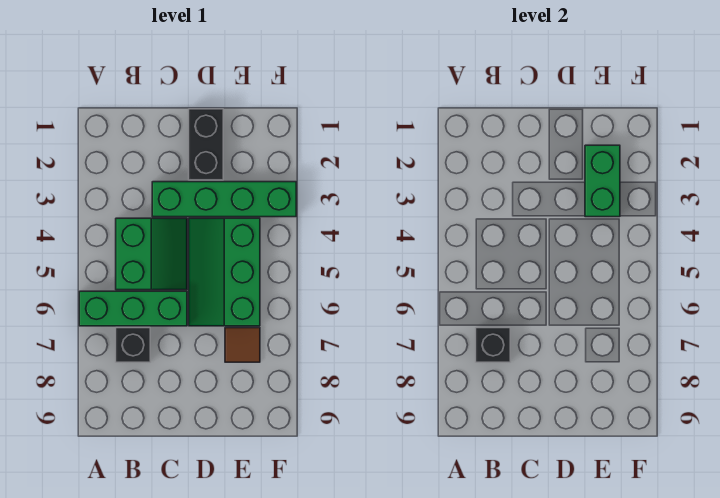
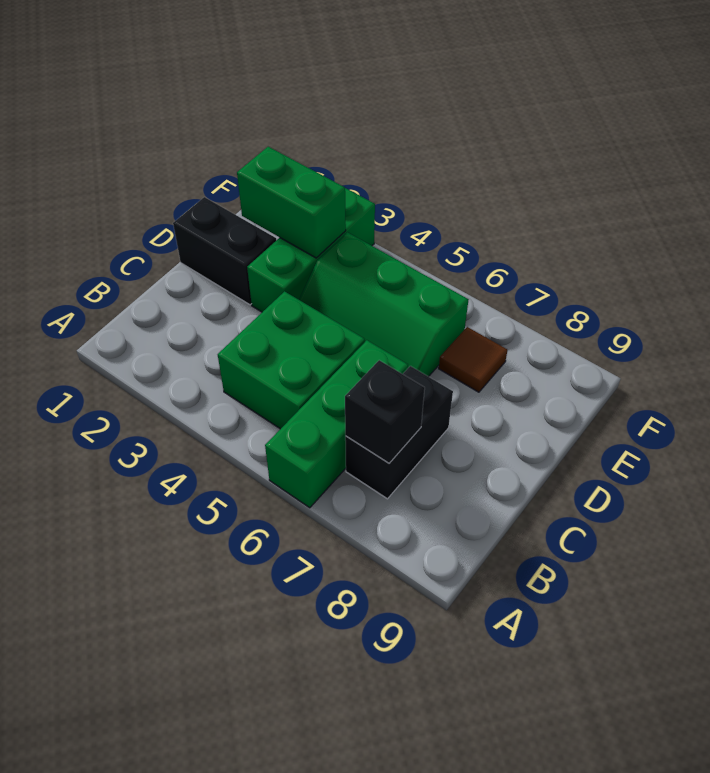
green slope B4:C5 level 1 top B -> green brick B4:C5 level 1
black brick B7 level 1 -> black brick B7:C7 level 1
green brick C3:F3 level 1 -> green brick D3:F3 level 1

